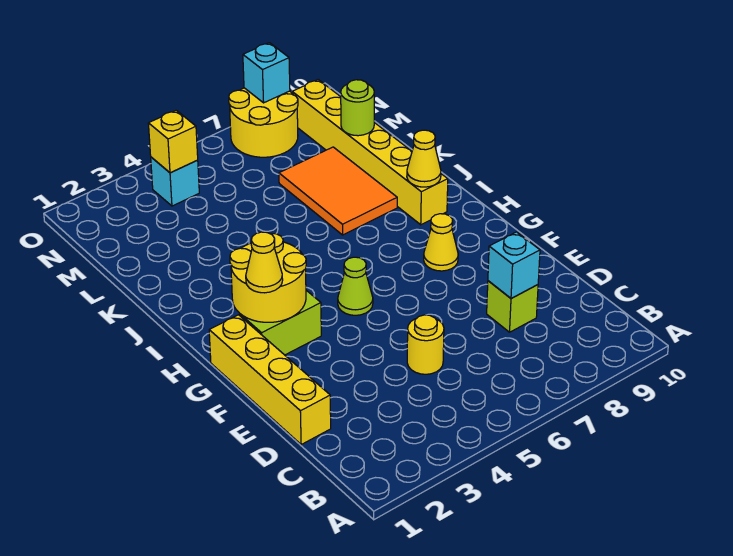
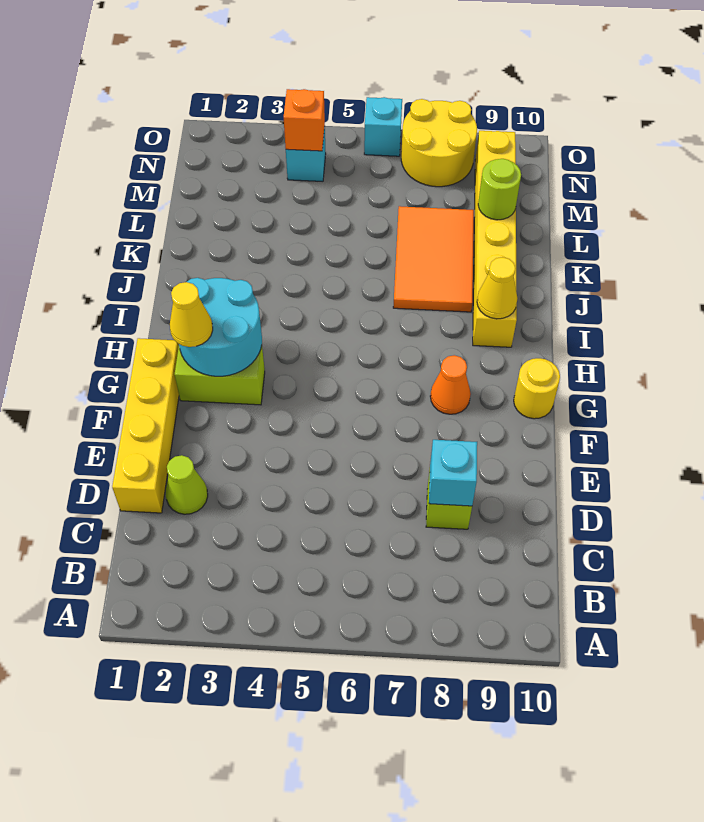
yellow round brick D5 level 1 -> yellow round brick G10 level 1
yellow round brick G2:H3 level 2 -> cyan round brick G2:H3 level 2
lime cone G5 level 1 -> lime cone D2 level 1
yellow cone G8 level 1 -> orange cone G8 level 1
yellow brick N4 level 2 -> orange brick N4 level 2
cyan brick O8 level 2 -> cyan brick O6 level 1

